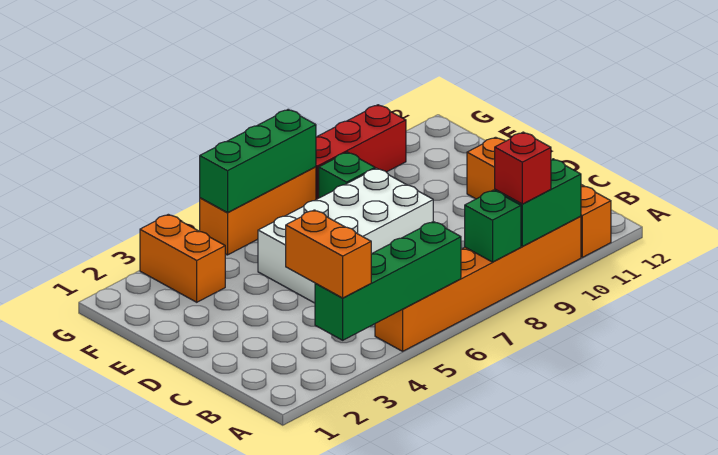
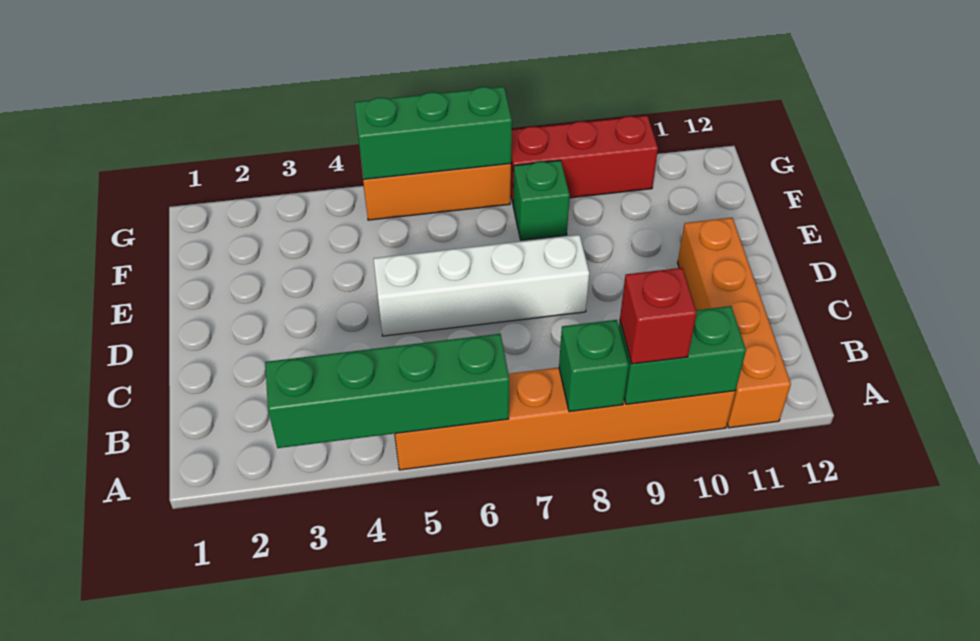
orange brick A3:B3 level 3 -> none
white brick D5:E8 level 1 -> white brick D5:D8 level 1
orange brick F3:G3 level 1 -> none

